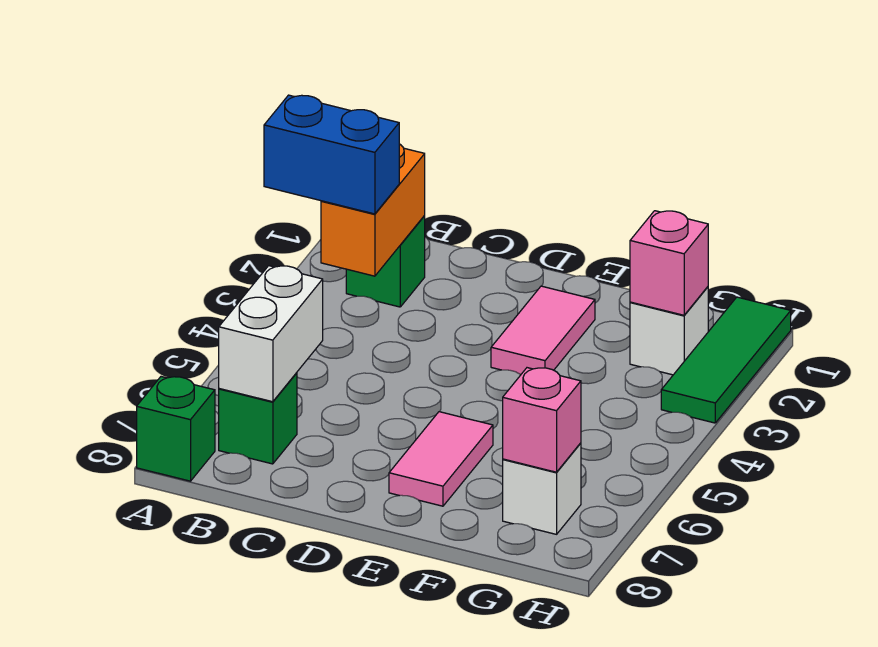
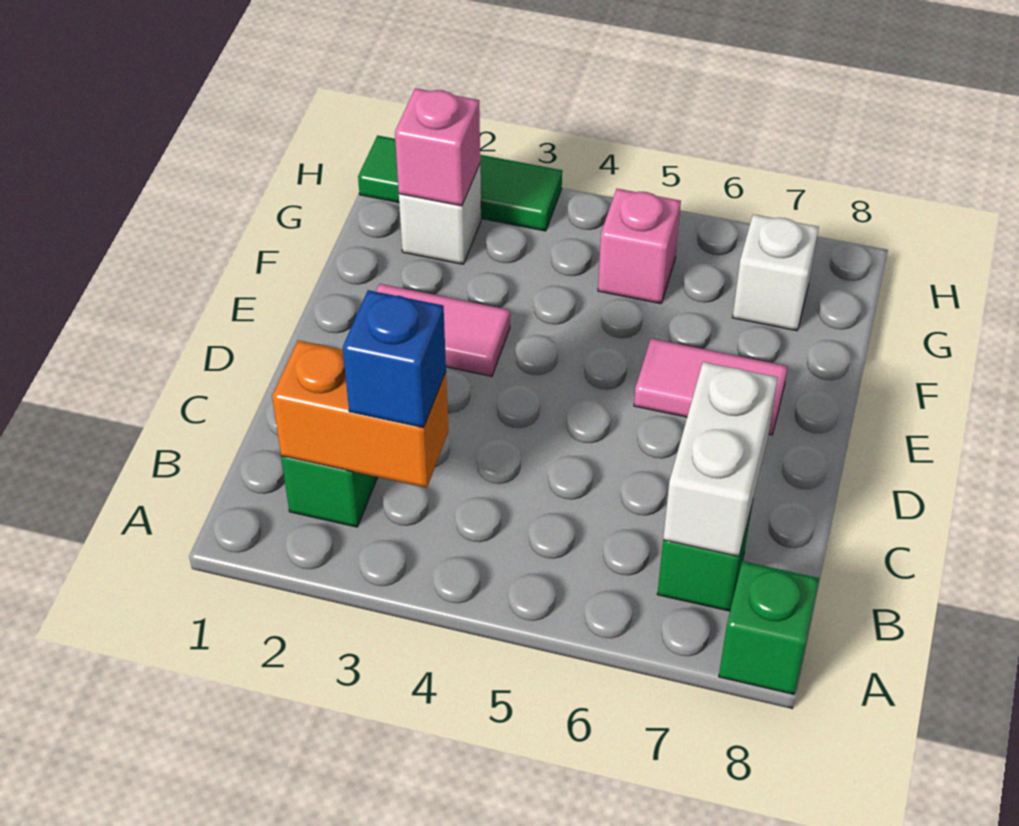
blue brick A3:B3 level 3 -> blue brick B3 level 3
white brick B6:B7 level 2 -> white brick B7:C7 level 2
pink brick G7 level 2 -> pink brick G5 level 1

